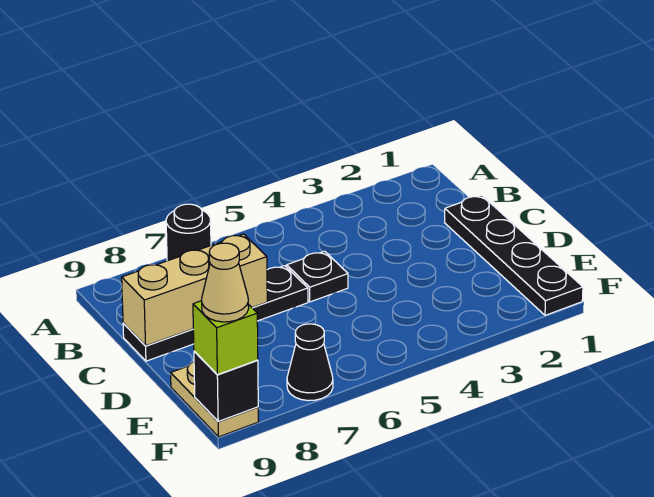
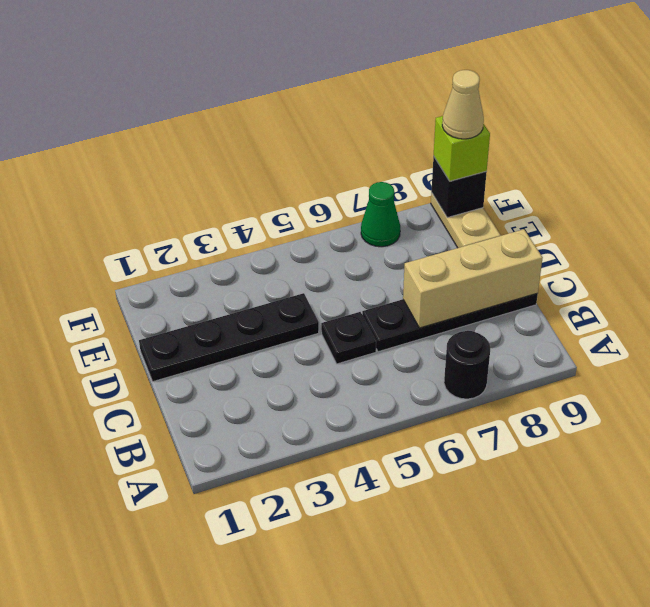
black plate C1:F1 level 1 -> black plate D1:D4 level 1
black cone F7 level 1 -> green cone F7 level 1

